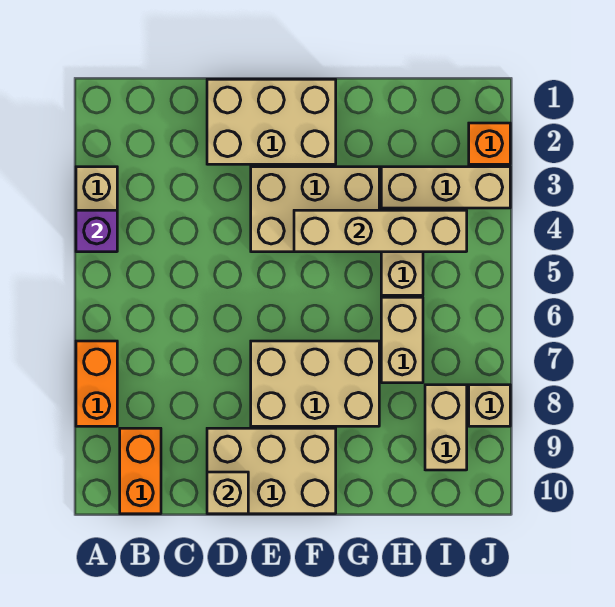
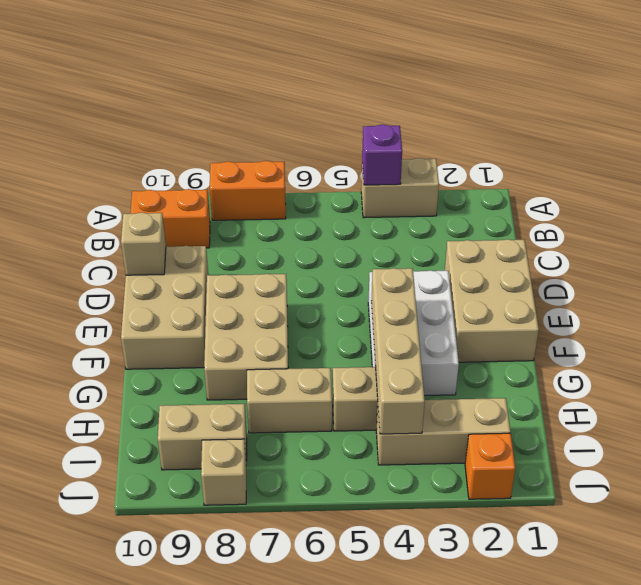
tan brick E3:G4 level 1 -> white brick E3:G4 level 1
tan brick H3:J3 level 1 -> tan brick I2:I4 level 1

